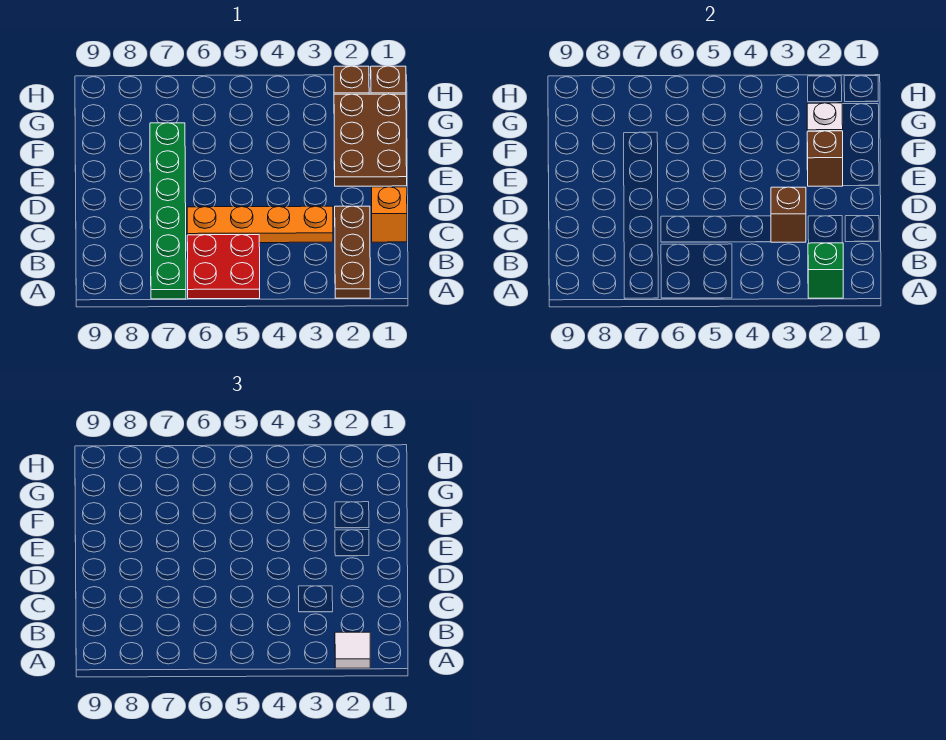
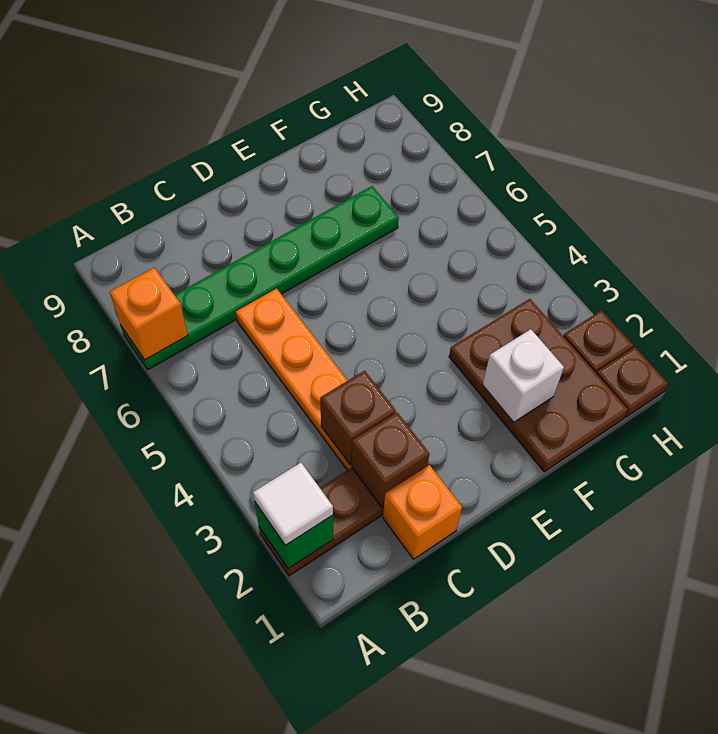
red plate A5:B6 level 1 -> none
none -> orange brick A7 level 2
brown plate E1:G2 level 1 -> brown plate F1:G3 level 1
brown brick E2 level 2 -> brown brick C2 level 2

